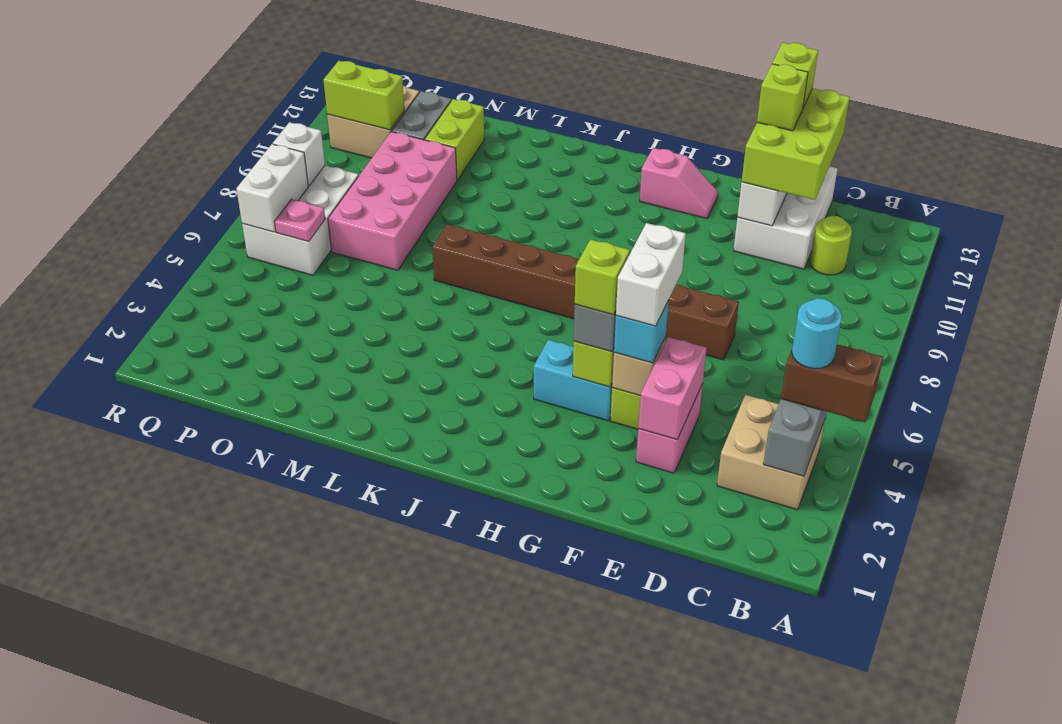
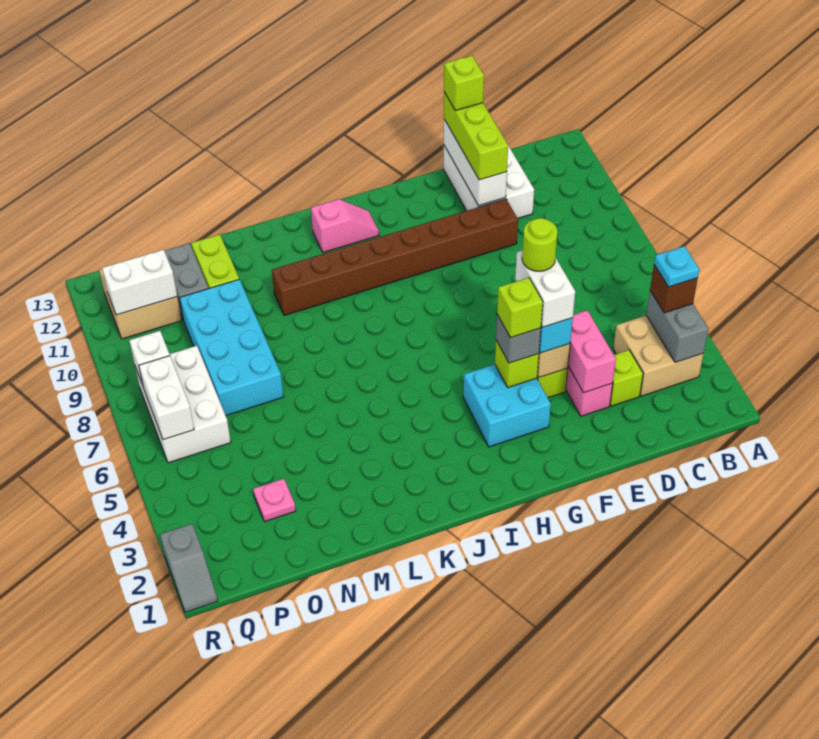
brown brick A4:B4 level 3 -> brown brick B4 level 3
cyan round brick B4 level 4 -> cyan plate B4 level 4
lime round brick C11 level 1 -> lime round brick F5 level 5
lime brick D11:E13 level 3 -> lime brick E11:E13 level 3
brown brick E7:L7 level 1 -> brown brick E10:L10 level 1
lime brick E12 level 4 -> lime brick D3 level 1
cyan brick G4:H4 level 1 -> cyan brick G3:H4 level 1
pink slope G12:H12 level 1 top H -> pink slope I12:J12 level 1 top J
pink brick N7:O10 level 1 -> cyan brick N7:O10 level 1
pink plate P6 level 2 -> pink plate O3 level 1
lime brick P11:Q11 level 2 -> white brick P11:Q11 level 2
none -> grey slope R1:R2 level 1 top 2

